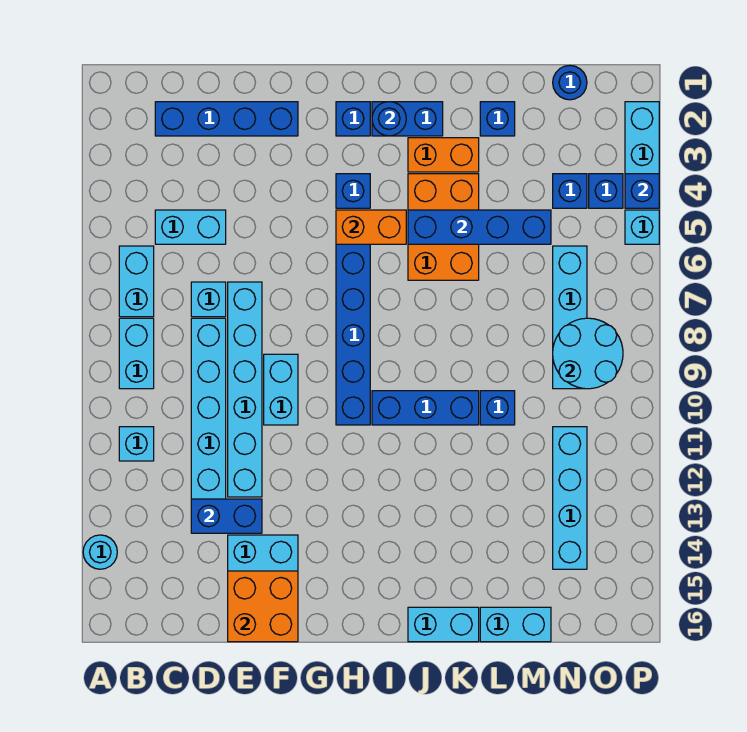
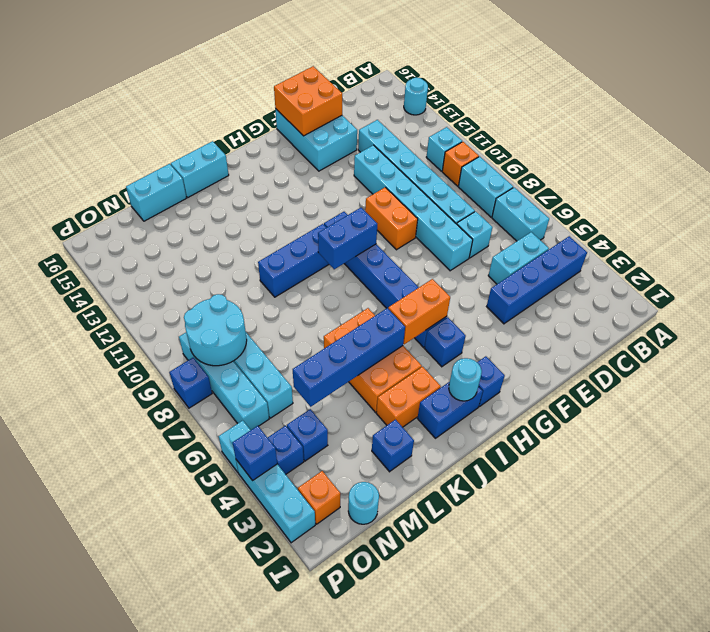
none -> orange brick B10 level 1
blue brick C2:F2 level 1 -> blue brick B4:E4 level 1
blue brick D13:E13 level 2 -> blue brick H9:I9 level 2
cyan brick F9:F10 level 1 -> orange brick F9:F10 level 1
blue round brick I2 level 2 -> cyan round brick I2 level 2
blue brick L10 level 1 -> blue brick P8 level 1
blue round brick N1 level 1 -> cyan round brick N1 level 1
cyan brick N11:N14 level 1 -> cyan brick O6:O9 level 1
none -> orange brick O2 level 1

